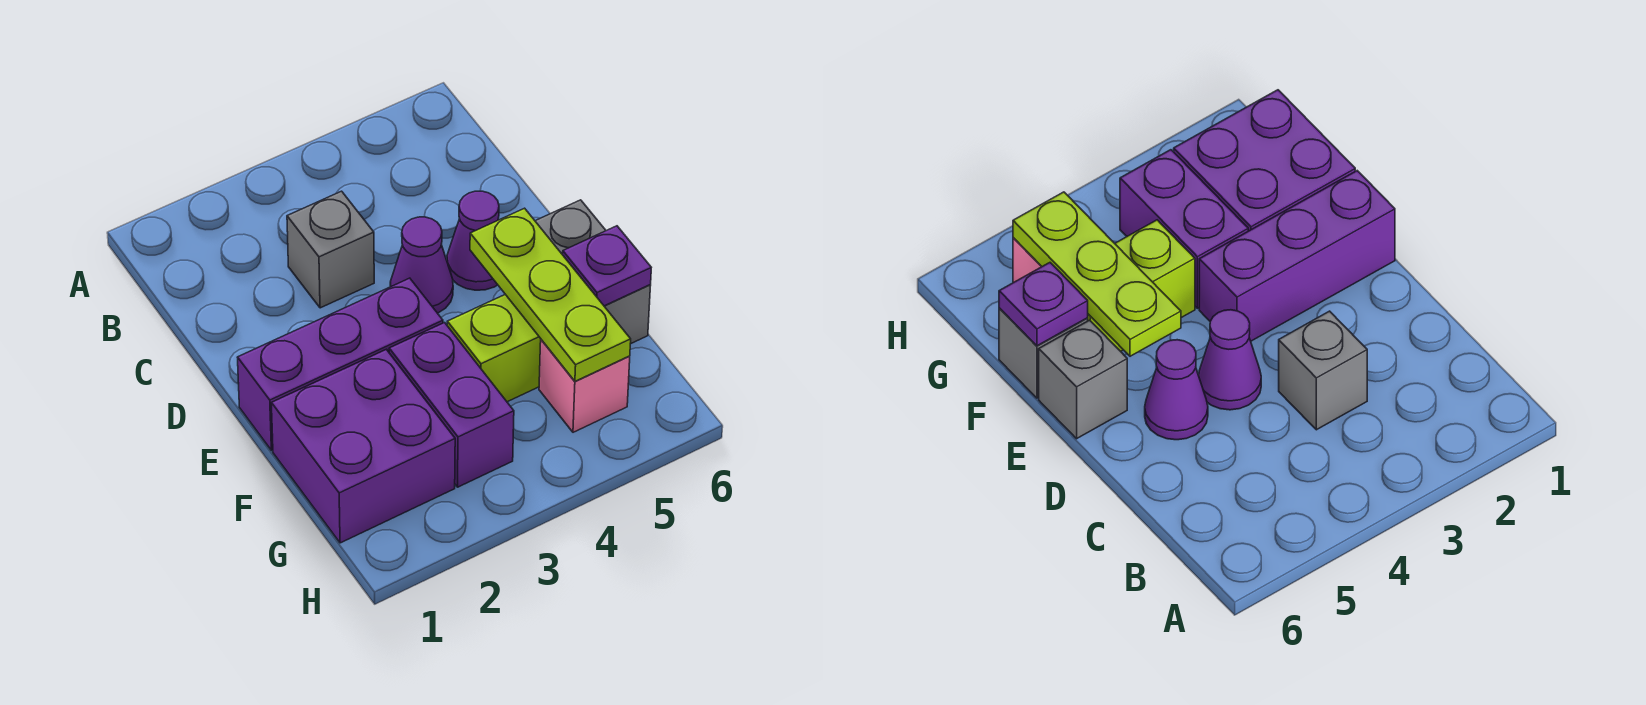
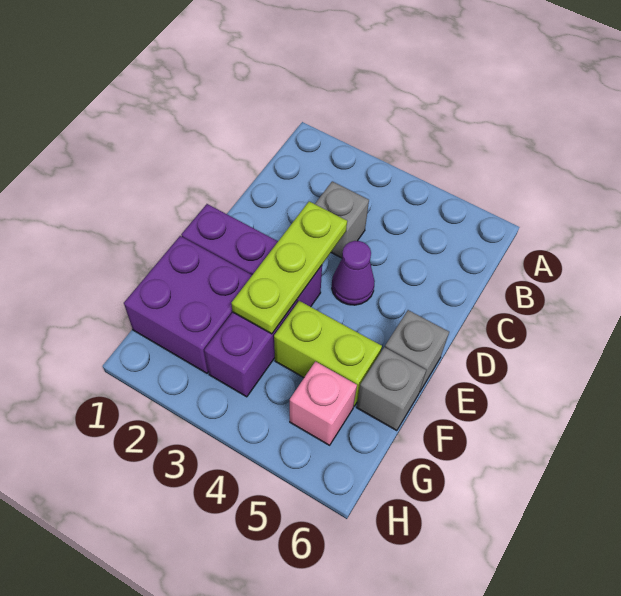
purple cone D5 level 1 -> none
lime plate E5:G5 level 2 -> lime plate D3:F3 level 2
purple plate F6 level 2 -> none

